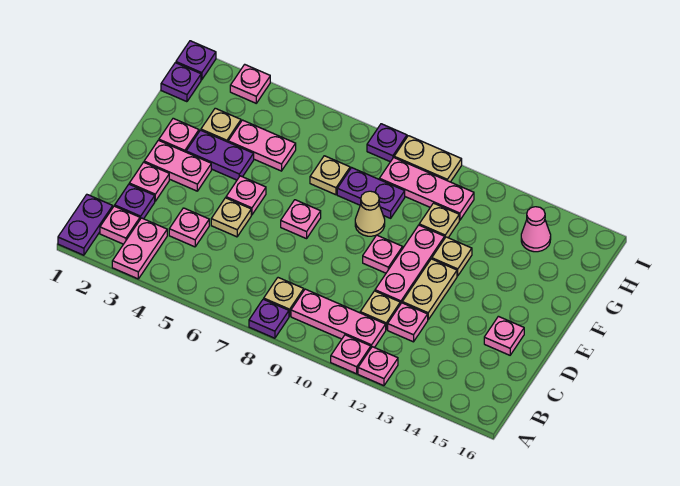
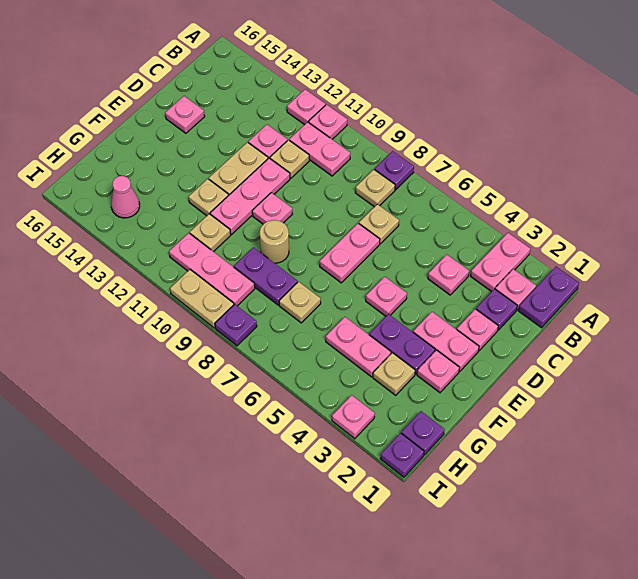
pink plate B9:B11 level 1 -> pink plate B10:B11 level 1
tan plate D5 level 1 -> tan plate C7 level 1
pink plate E7 level 1 -> pink plate D7:E7 level 1
tan cone F9 level 1 -> tan round brick F9 level 1

